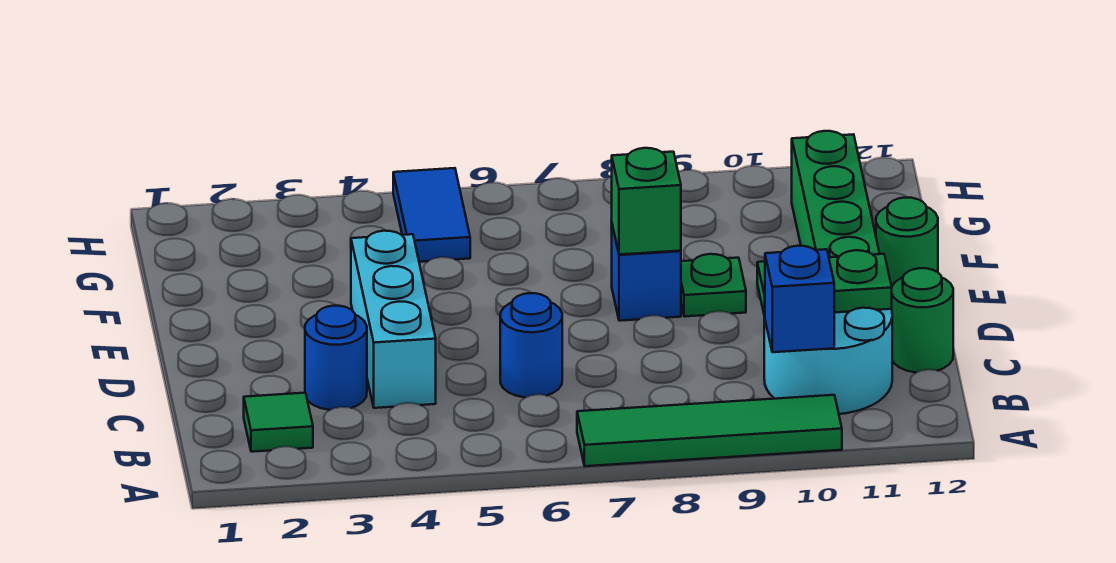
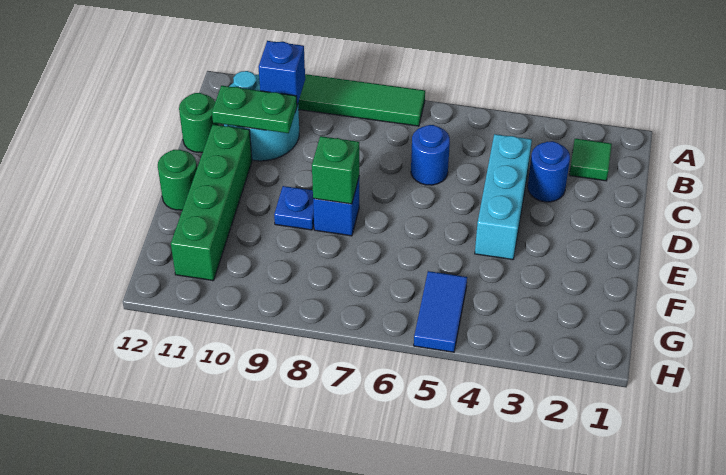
green plate E9 level 1 -> blue plate E9 level 1

